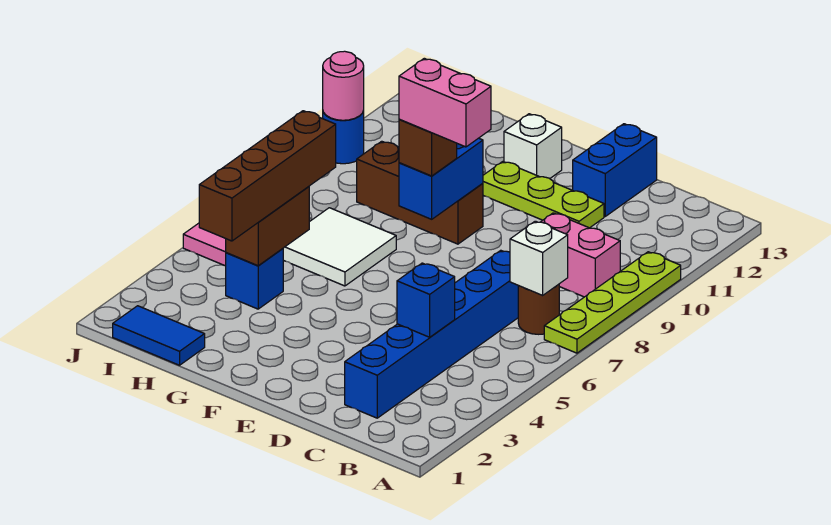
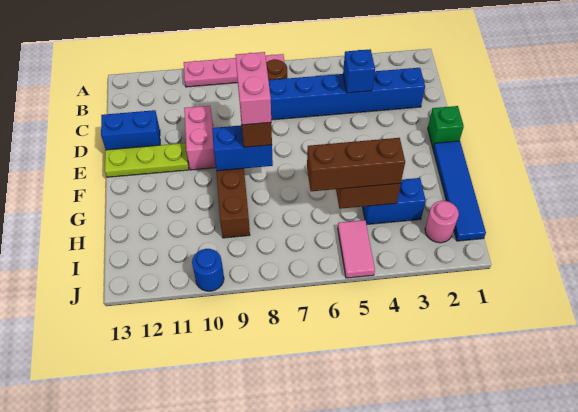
lime plate A7:A10 level 1 -> pink plate A7:A10 level 1
white brick B7 level 2 -> none
pink brick B9:C9 level 1 -> pink brick D10:E10 level 1
lime plate D11:F11 level 1 -> lime plate E11:E13 level 1
none -> green brick E1 level 1
white brick F12 level 1 -> none
white tile G6:H7 level 1 -> none
blue tile H1:I1 level 1 -> blue tile F1:I1 level 1
brown brick H3:H6 level 3 -> brown brick H4:H6 level 3
blue brick H4 level 1 -> blue brick H3:H4 level 1
pink round brick J10 level 2 -> pink round brick I2 level 1

